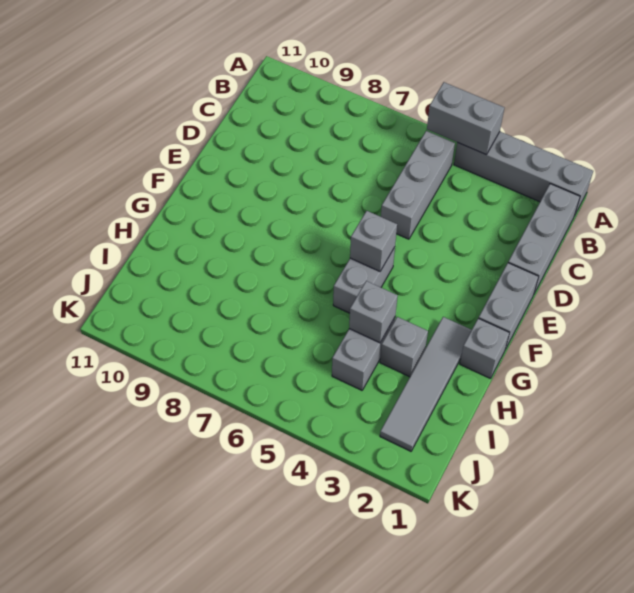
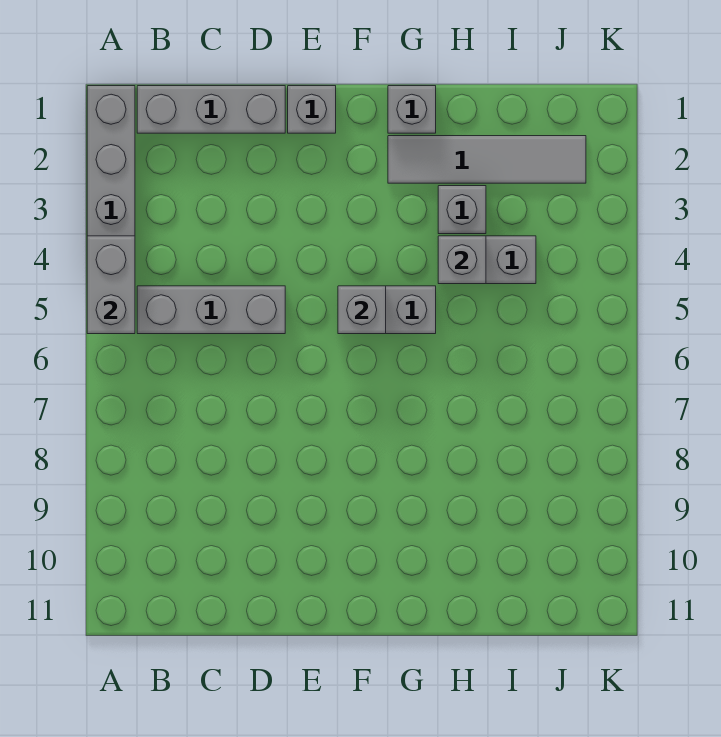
grey brick E1:F1 level 1 -> grey brick E1 level 1

